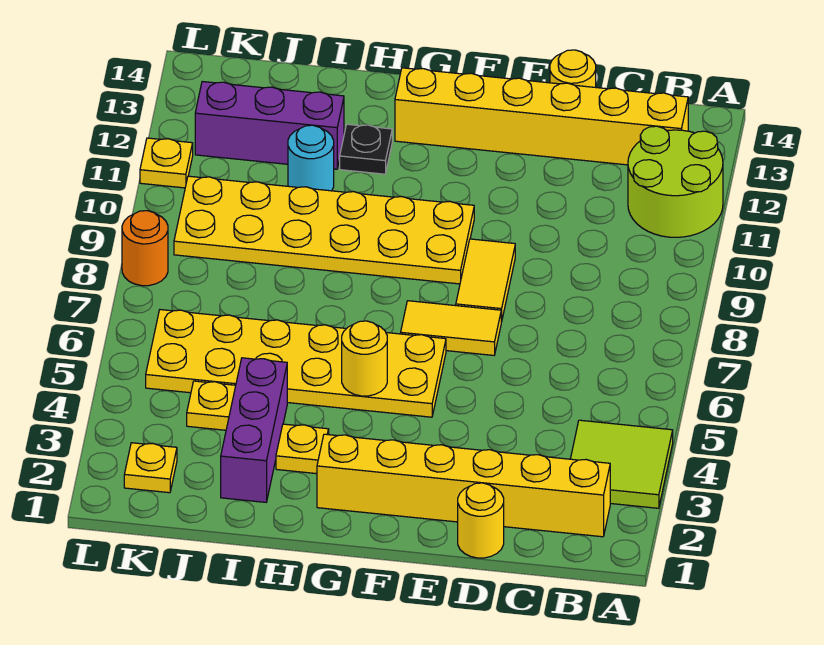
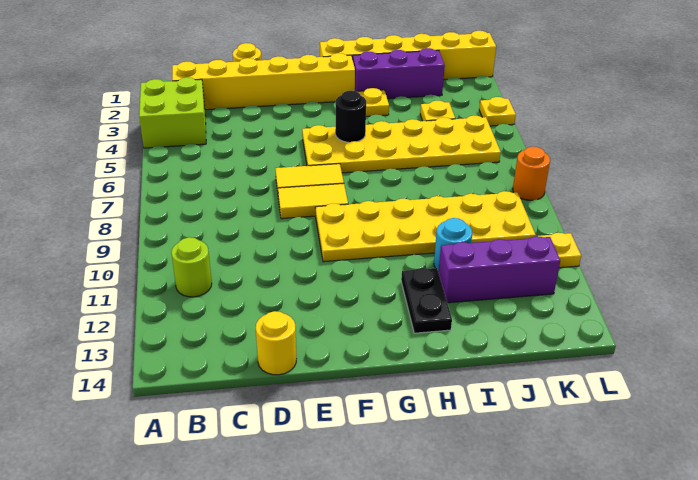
lime tile A3:B4 level 1 -> lime brick A3:B4 level 1
lime round brick A11:B12 level 1 -> lime round brick B11 level 1
yellow brick B13:G13 level 1 -> yellow brick G1:L1 level 1
yellow tile E8:E9 level 1 -> yellow tile E8:F8 level 1
yellow round brick G5 level 2 -> black round brick G5 level 2
black plate H12 level 1 -> black plate H12:H13 level 1
purple brick I2:I4 level 1 -> purple brick H2:J2 level 1
yellow plate K2 level 1 -> yellow plate L4 level 1

